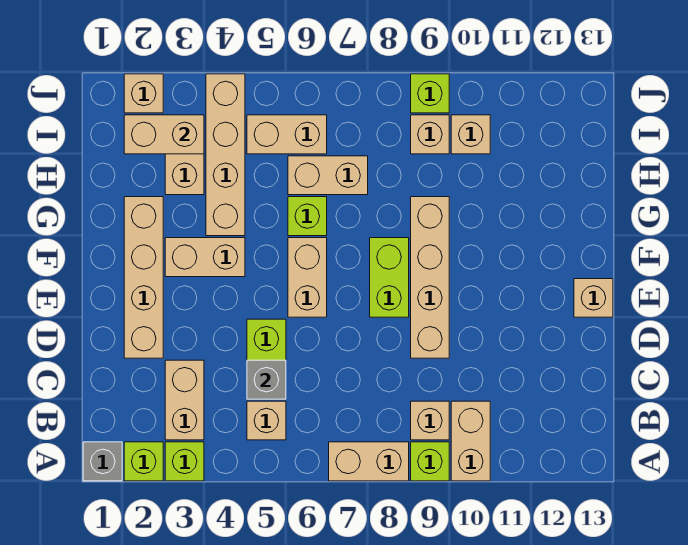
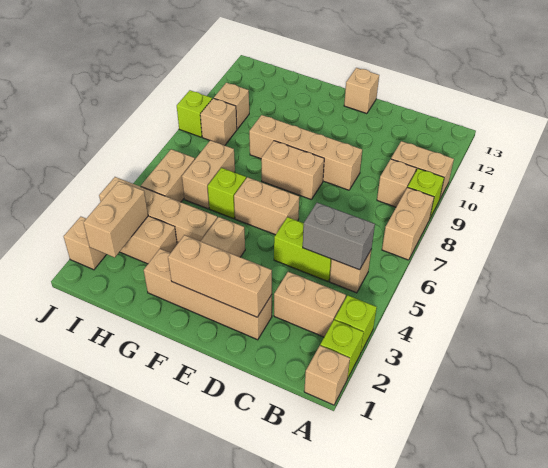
grey brick A1 level 1 -> tan brick A1 level 1
grey brick C5 level 2 -> grey brick B5:C5 level 2
none -> tan brick D2:F2 level 2
lime brick E8:F8 level 1 -> tan brick E8:F8 level 1

